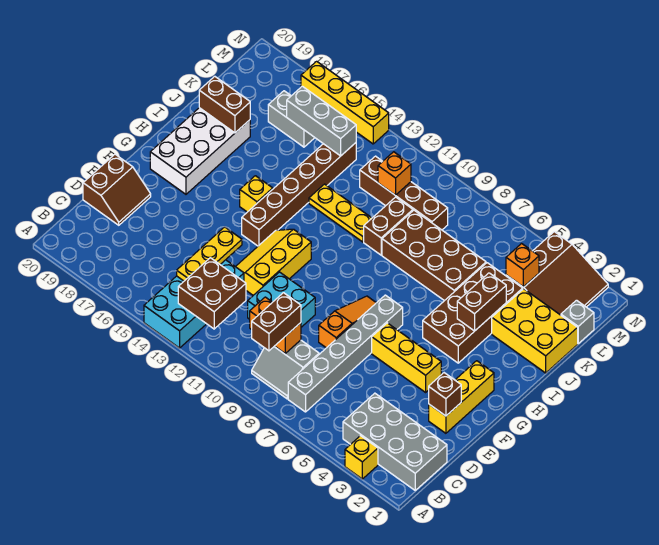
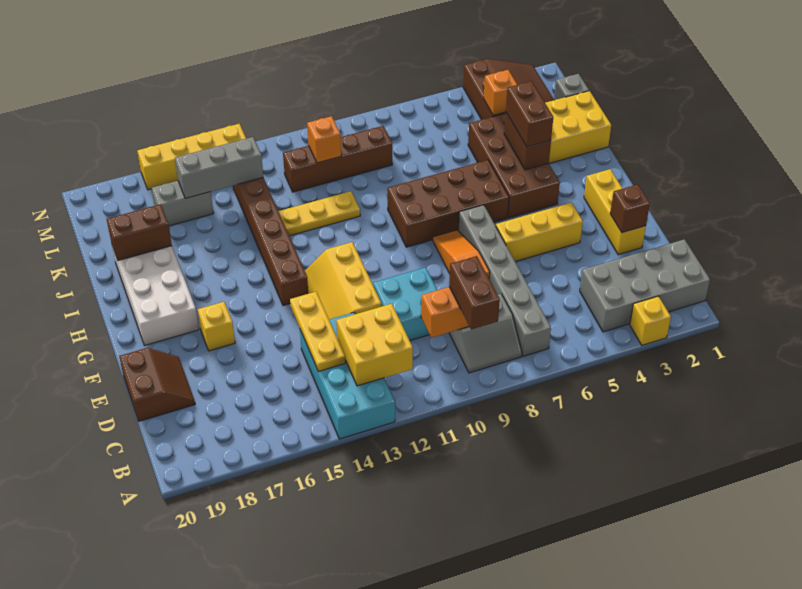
brown brick B12:C13 level 2 -> yellow brick B12:C13 level 2
yellow brick H15 level 1 -> yellow brick F17 level 1
brown brick J6:K9 level 1 -> brown brick H6:I9 level 1
brown brick J10:K10 level 1 -> brown brick I4:J4 level 3

